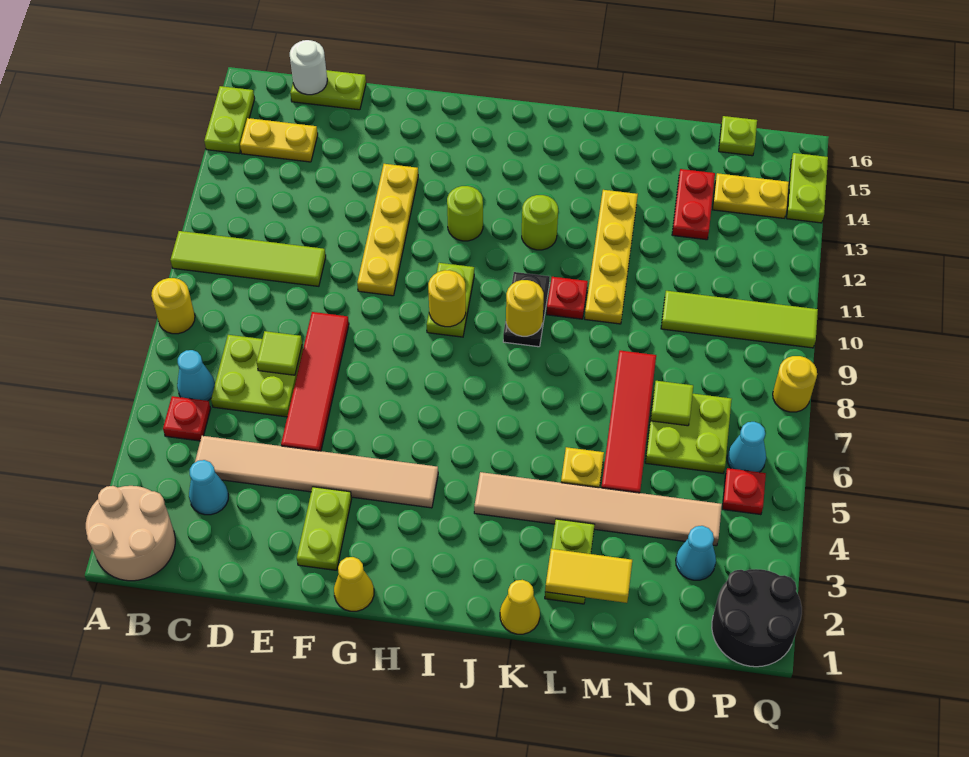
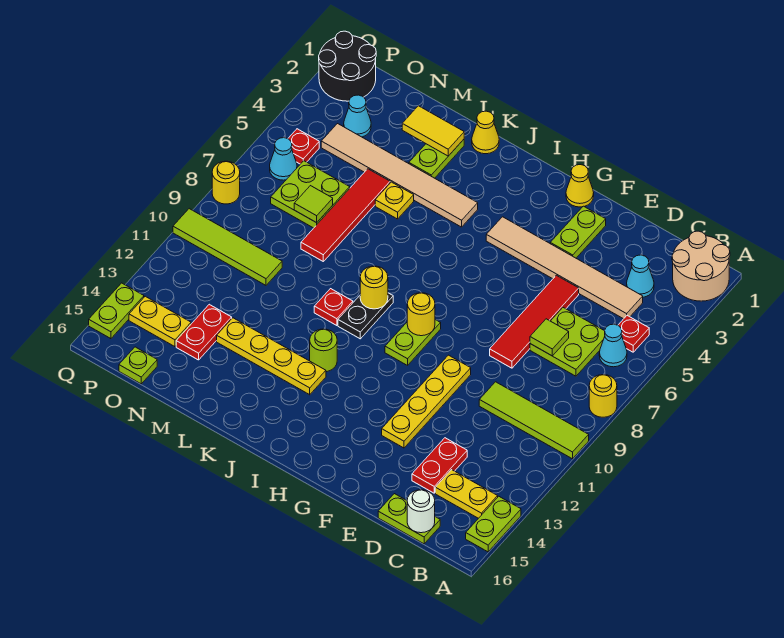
none -> red plate D13:D14 level 1
lime round brick H12 level 1 -> none
yellow plate L10:L13 level 1 -> yellow plate J13:M13 level 1

